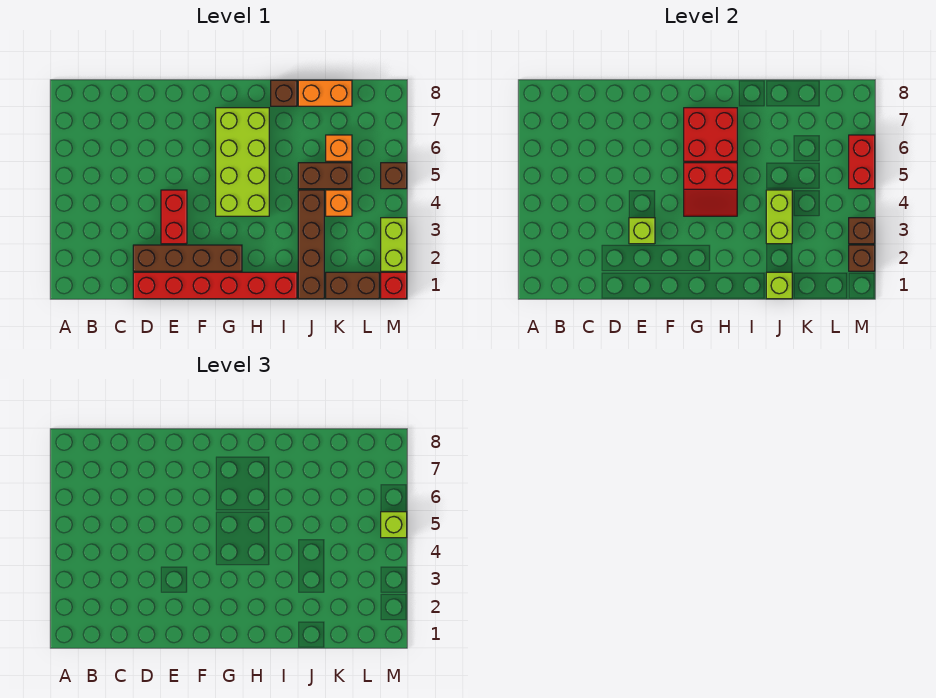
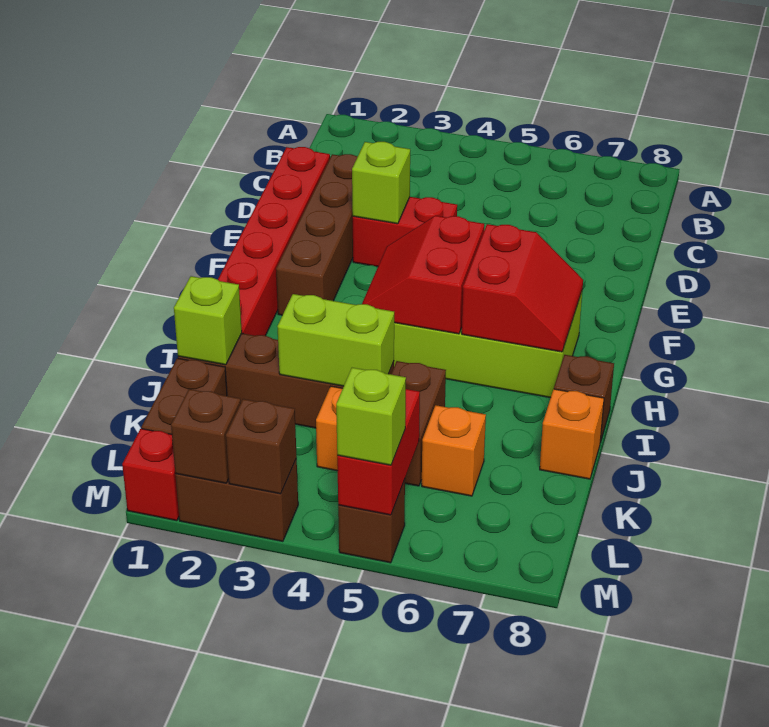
red brick G6:H7 level 2 -> red slope G6:H7 level 2 top 6
orange brick J8:K8 level 1 -> orange brick J8 level 1
lime brick M2:M3 level 1 -> brown brick M2:M3 level 1
red brick M5:M6 level 2 -> red brick L5:M5 level 2

